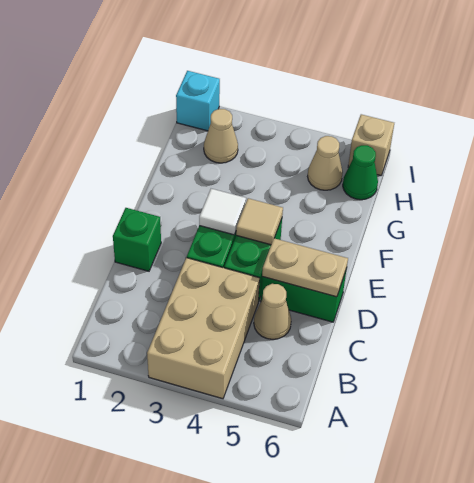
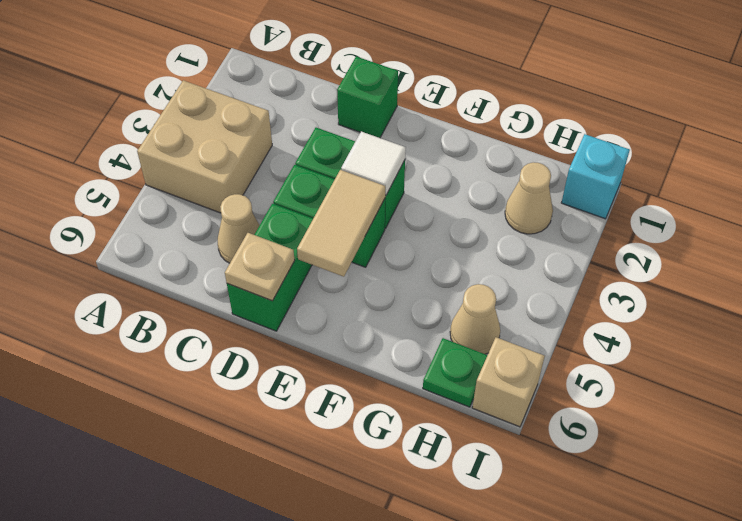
tan brick A3:C4 level 1 -> tan brick A3:B4 level 1
tan plate D5:D6 level 2 -> tan plate D6 level 2
tan tile E4 level 2 -> tan tile E4:E5 level 2
green cone H6 level 1 -> green plate H6 level 1

